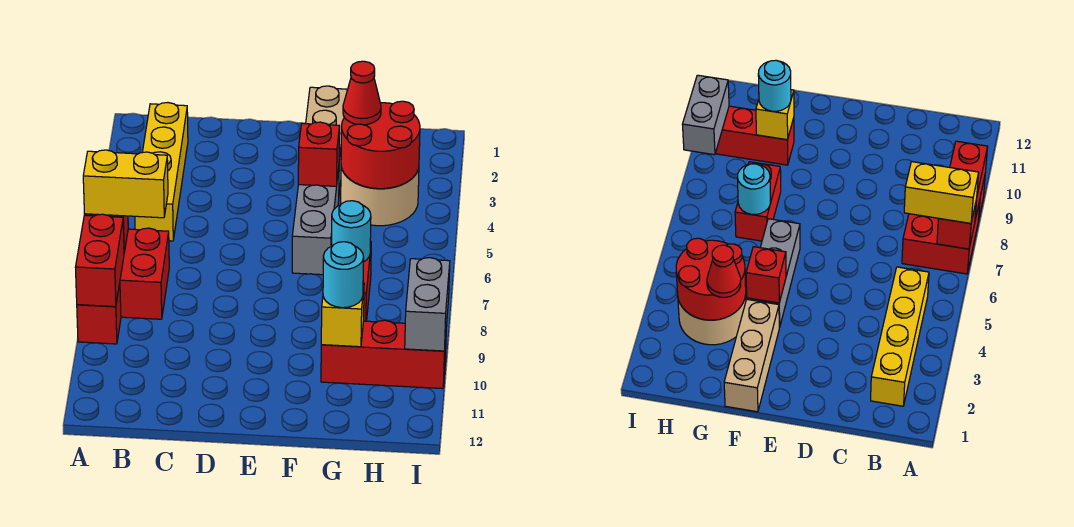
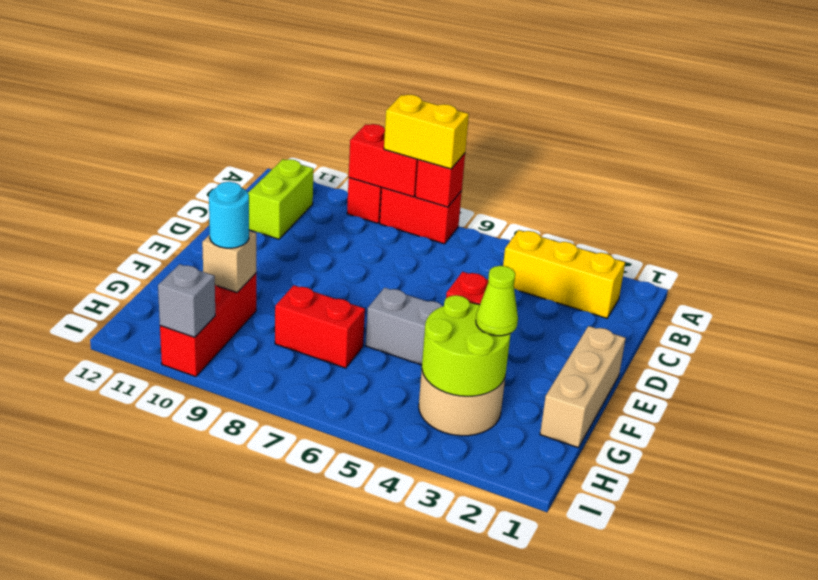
red brick A7:B8 level 1 -> red brick A7:A8 level 1
yellow brick A7:B7 level 3 -> yellow brick A7:A8 level 3
yellow brick B2:B5 level 1 -> yellow brick B2:B4 level 1
none -> lime brick B11:C11 level 1
tan brick F1:F3 level 1 -> tan brick E1:G1 level 1
red round brick G3:H4 level 2 -> lime round brick G3:H4 level 2
red cone G3 level 3 -> lime cone G3 level 3
cyan round brick G7 level 2 -> none
yellow brick G10 level 2 -> tan brick G10 level 2
grey brick I9:I10 level 2 -> grey brick I10 level 2

